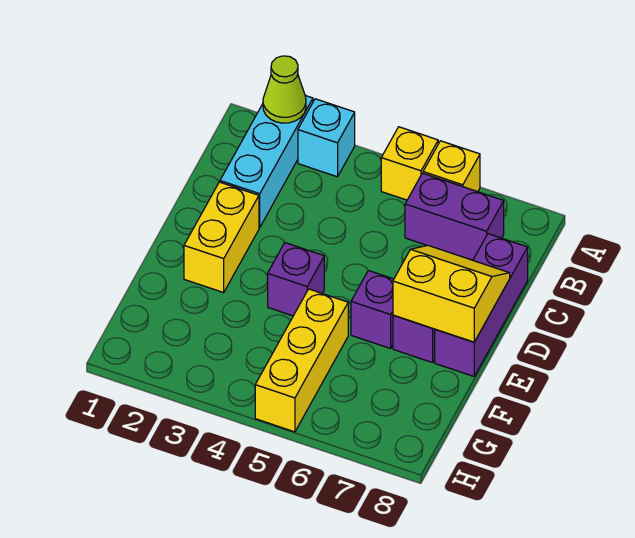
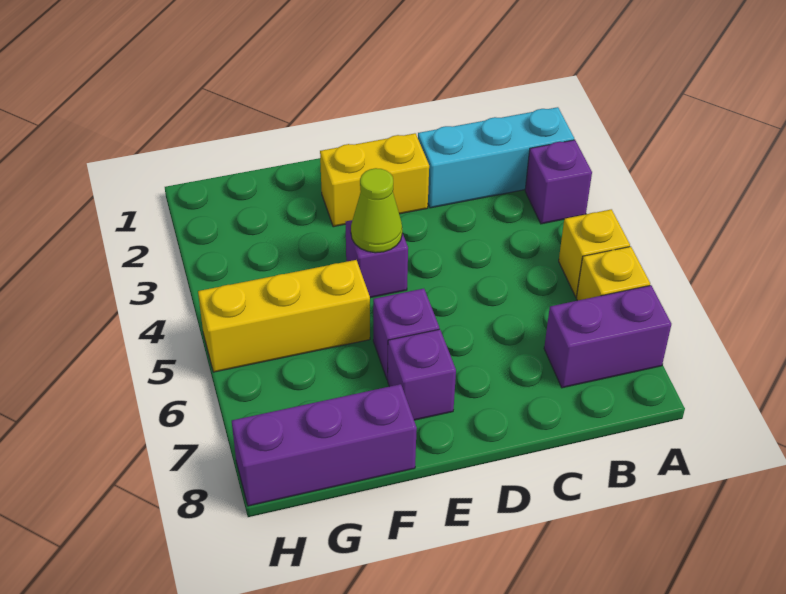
lime cone A2 level 2 -> lime cone E4 level 2
cyan brick A3 level 1 -> purple brick A3 level 1
purple brick B6:B7 level 1 -> purple brick A7:B7 level 1
purple brick C8:E8 level 1 -> purple brick F8:H8 level 1
yellow slope D7:E8 level 2 top E -> none

